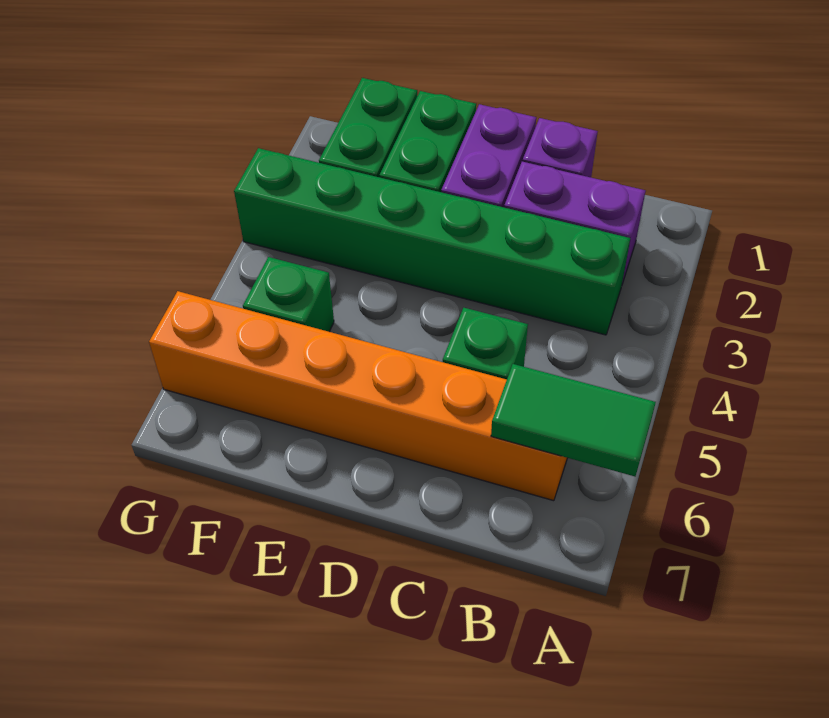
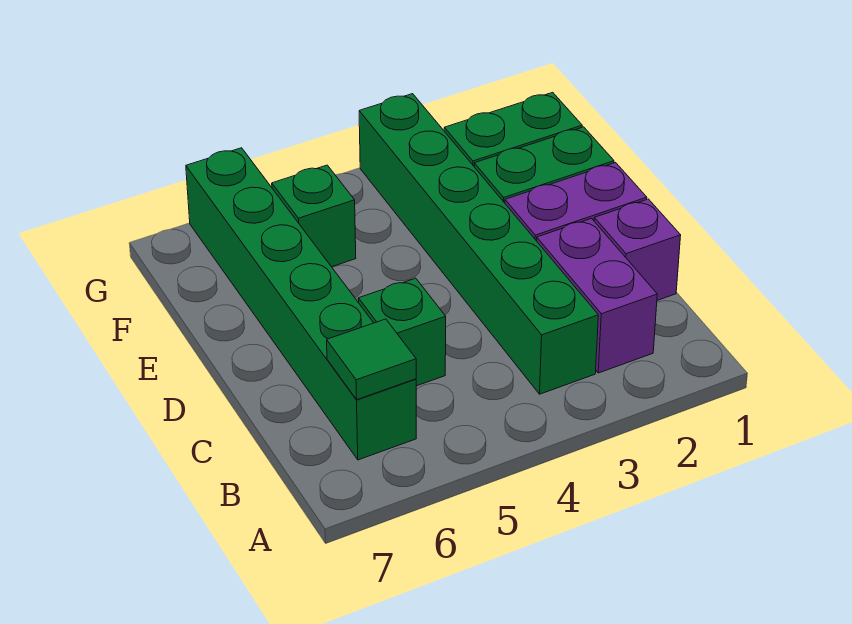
green tile A6:B6 level 2 -> green tile B6 level 2
orange brick B6:G6 level 1 -> green brick B6:G6 level 1

